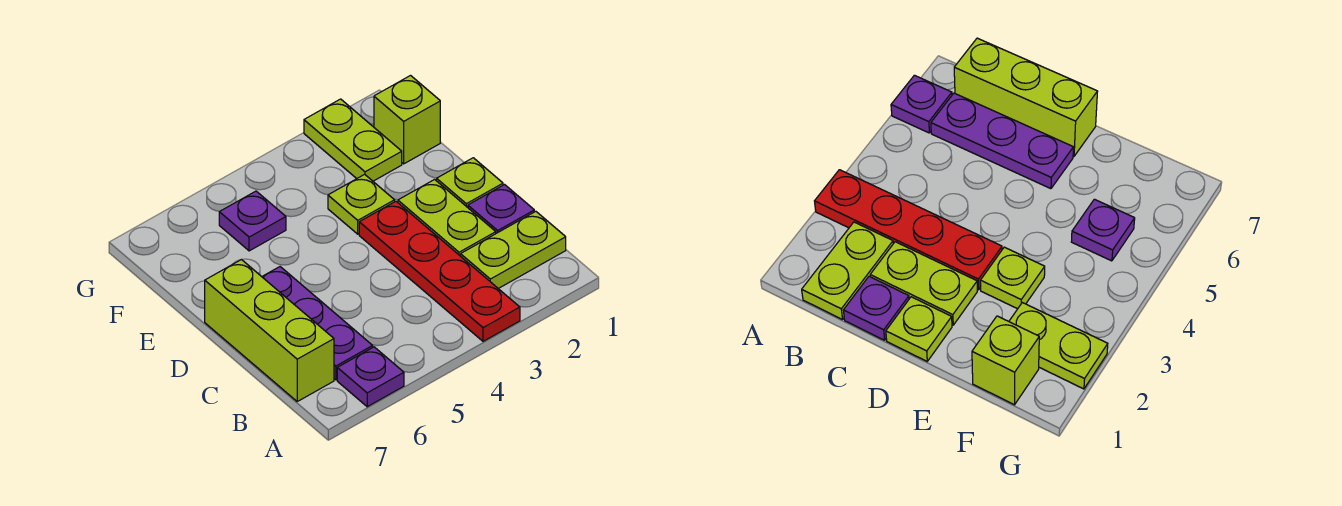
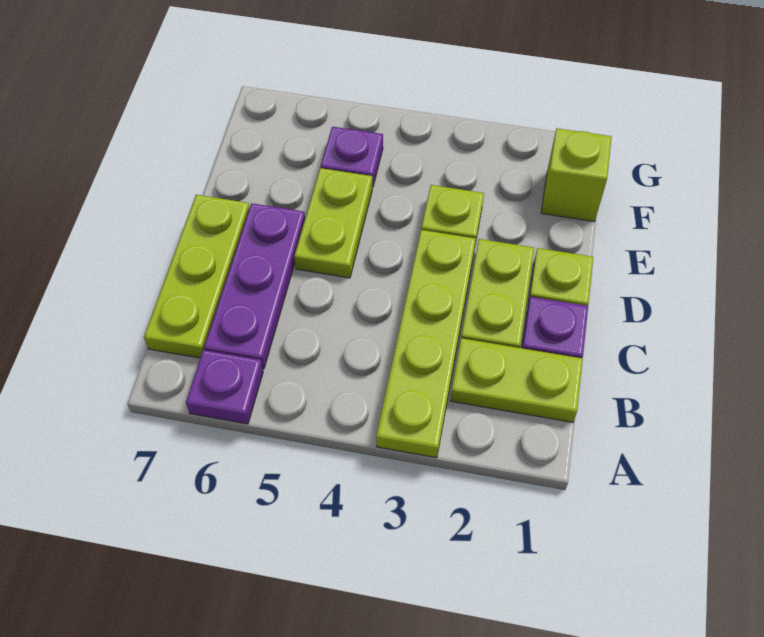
red plate A3:D3 level 1 -> lime plate A3:D3 level 1
lime brick B7:D7 level 1 -> lime plate B7:D7 level 1
lime plate F2:G2 level 1 -> lime plate D5:E5 level 1

